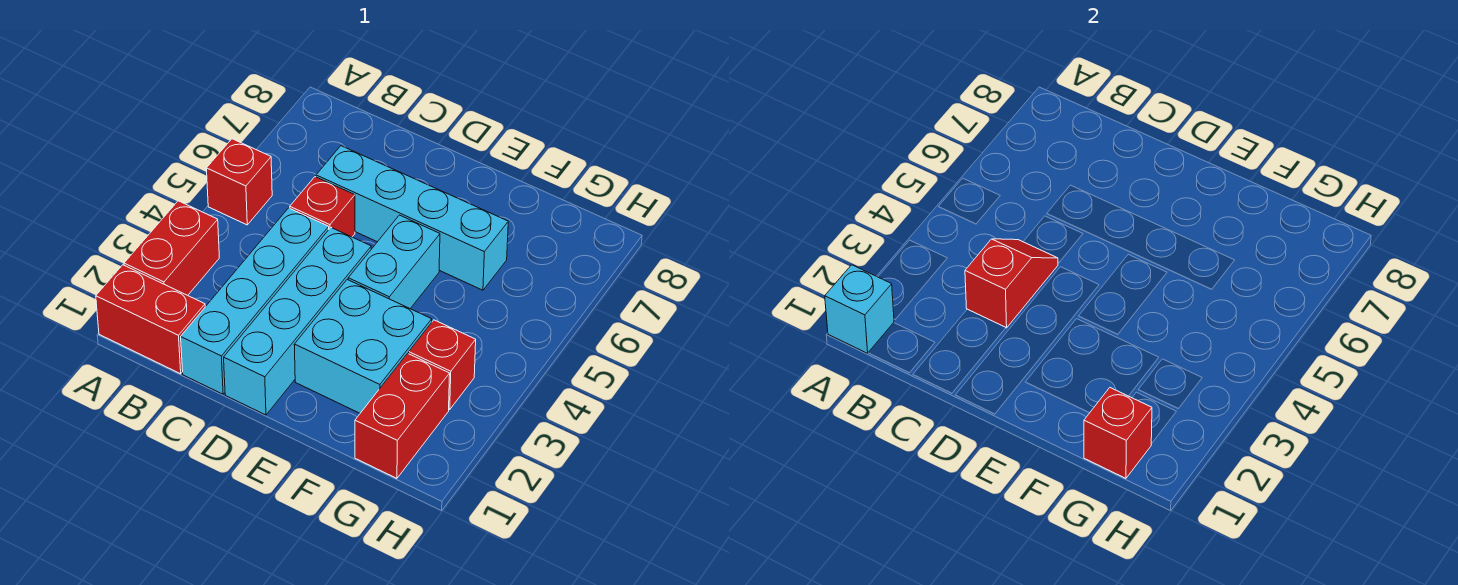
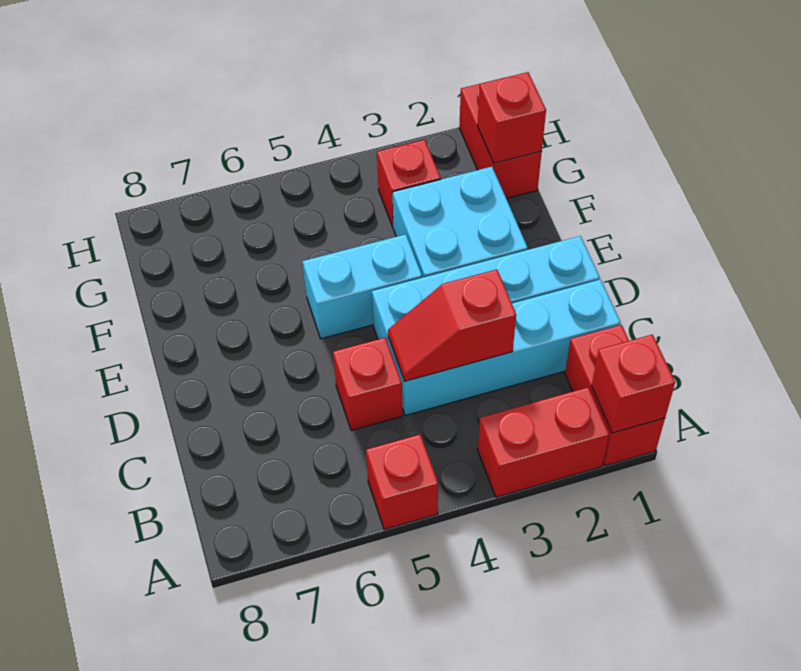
cyan brick A1 level 2 -> red brick A1 level 2
cyan brick C6:F6 level 1 -> none
red brick G1:G2 level 1 -> red brick G1:H1 level 1

